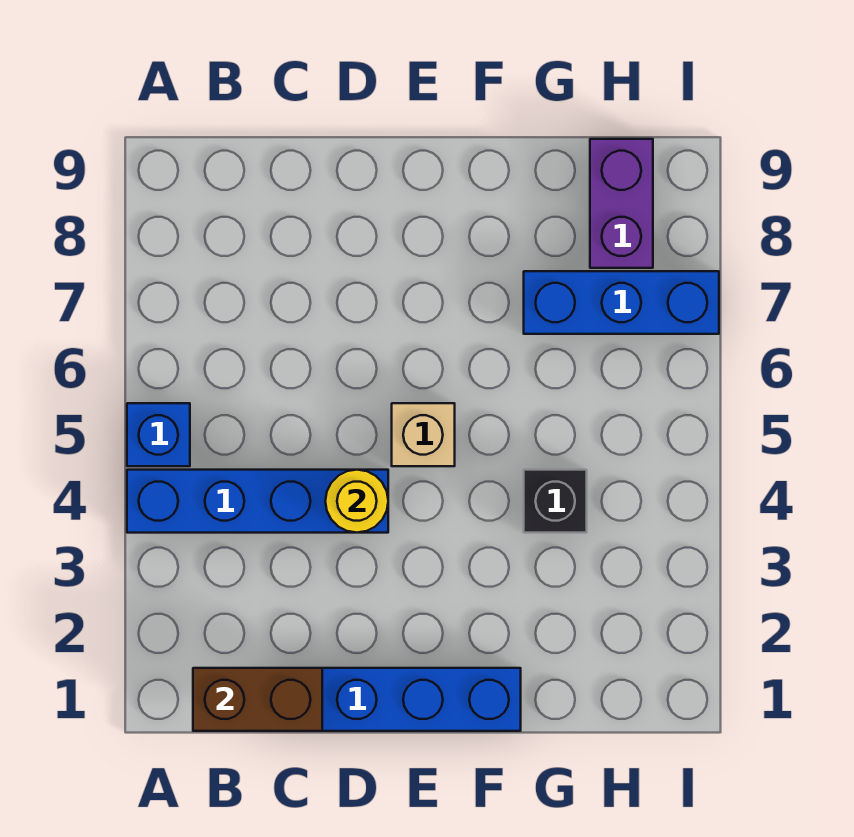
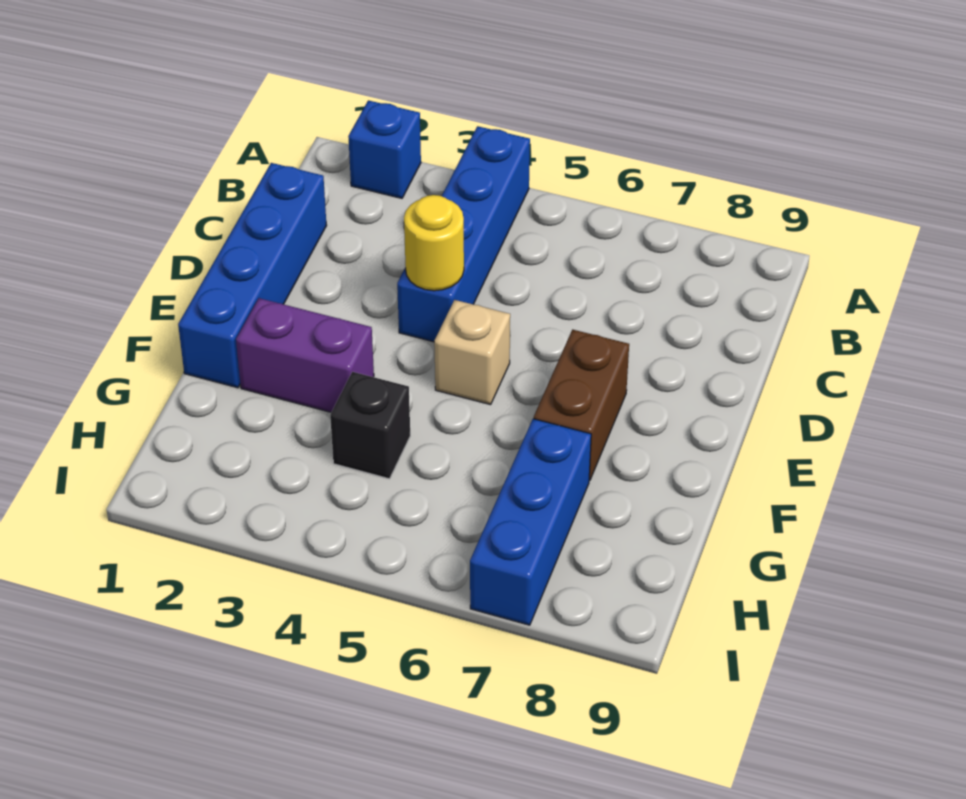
blue brick A5 level 1 -> blue brick A2 level 1
brown brick B1:C1 level 2 -> brown brick E7:F7 level 1
purple brick H8:H9 level 1 -> purple brick F2:F3 level 1

